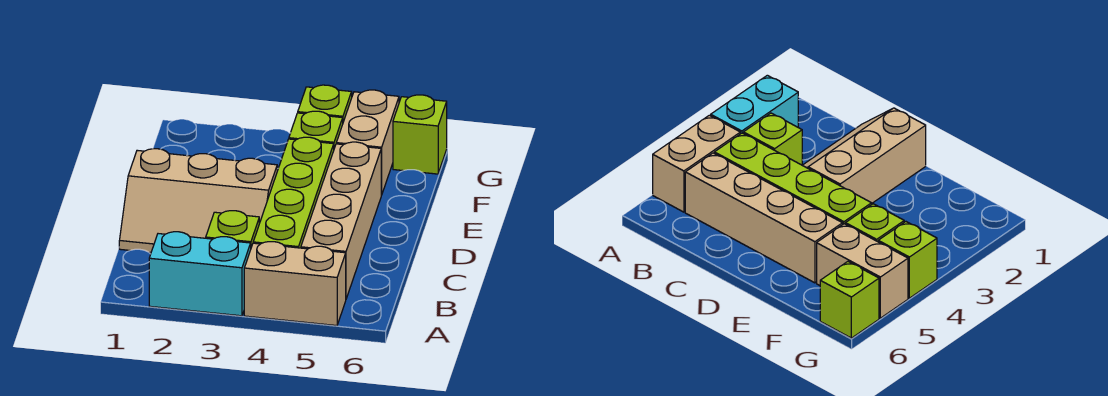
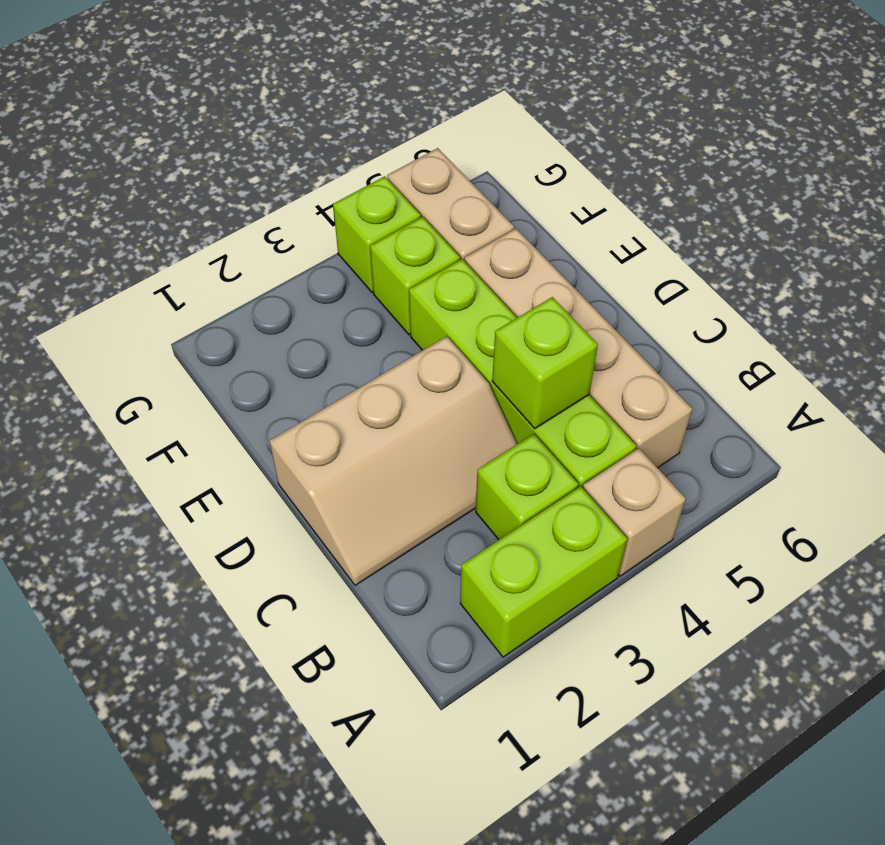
cyan brick A2:A3 level 1 -> lime brick A2:A3 level 1
tan brick A4:A5 level 1 -> tan brick A4 level 1
lime brick G6 level 1 -> lime brick C4 level 2

